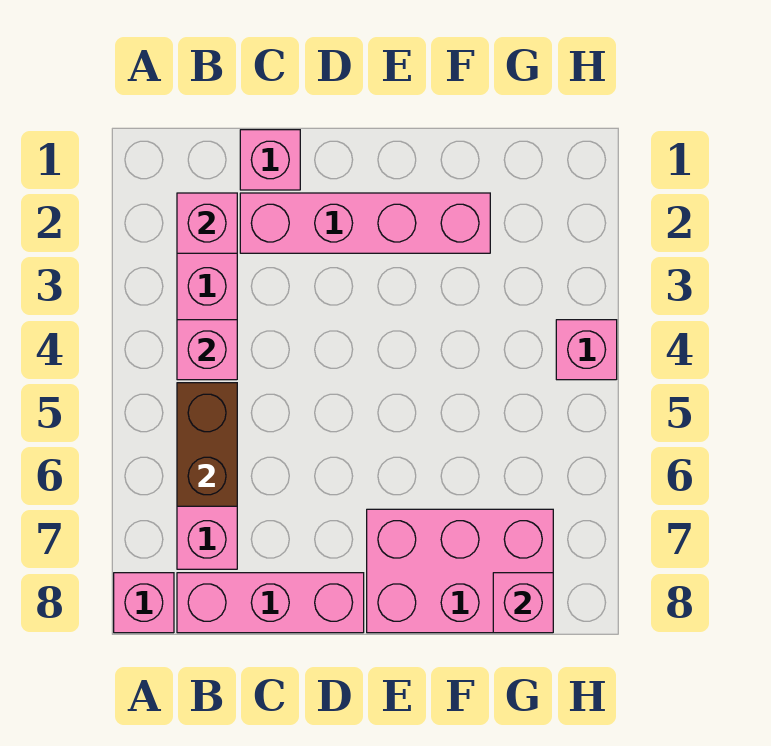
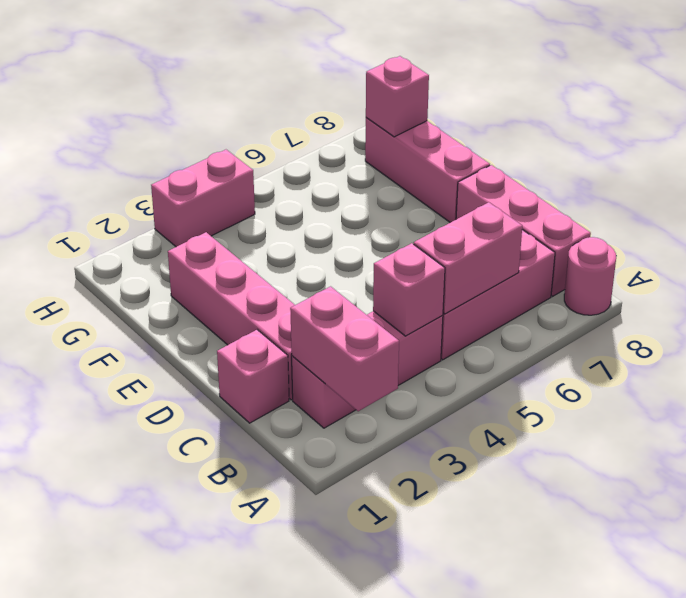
pink brick A8 level 1 -> pink round brick A8 level 1
pink brick B2 level 2 -> pink brick A2:B2 level 2
brown brick B5:B6 level 2 -> pink brick B5:B6 level 2
pink brick E7:G8 level 1 -> pink brick E8:G8 level 1
pink brick H4 level 1 -> pink brick H3:H4 level 1

